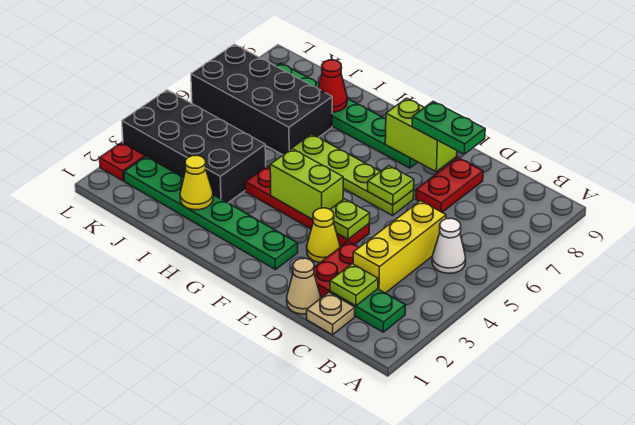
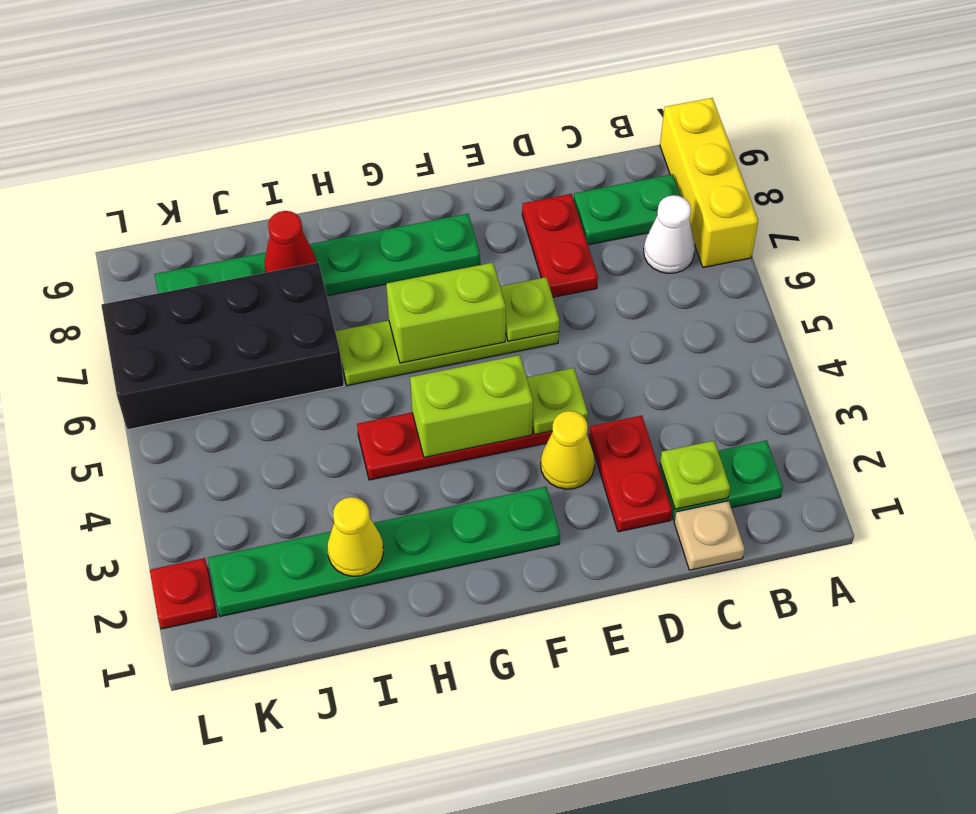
white cone B5 level 1 -> white cone B7 level 1
yellow brick C3:C5 level 1 -> yellow brick A7:A9 level 1
tan cone D1 level 1 -> none
green plate D8:E8 level 3 -> green plate B8:C8 level 1
lime brick E8:F8 level 2 -> lime brick F6:G6 level 2
black brick I3:L4 level 1 -> none

